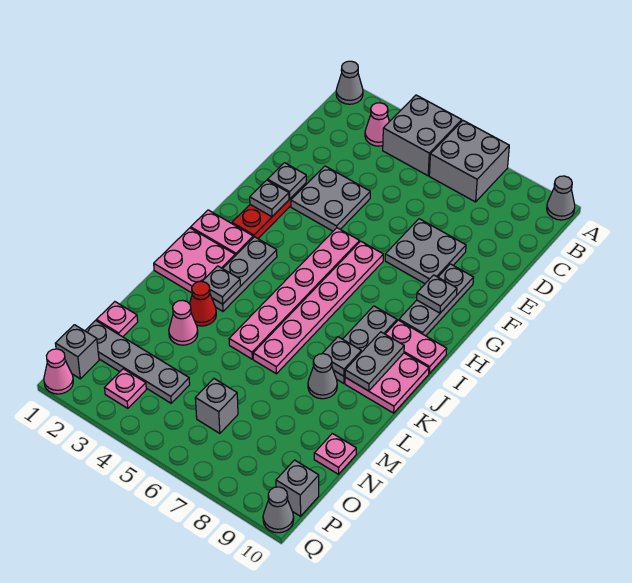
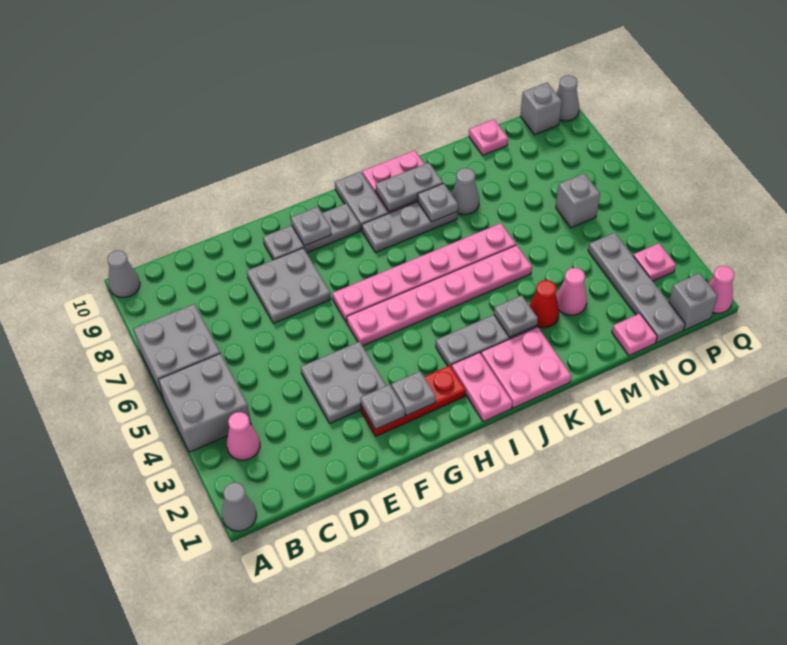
pink plate I9:I10 level 1 -> grey plate I9:I10 level 1

